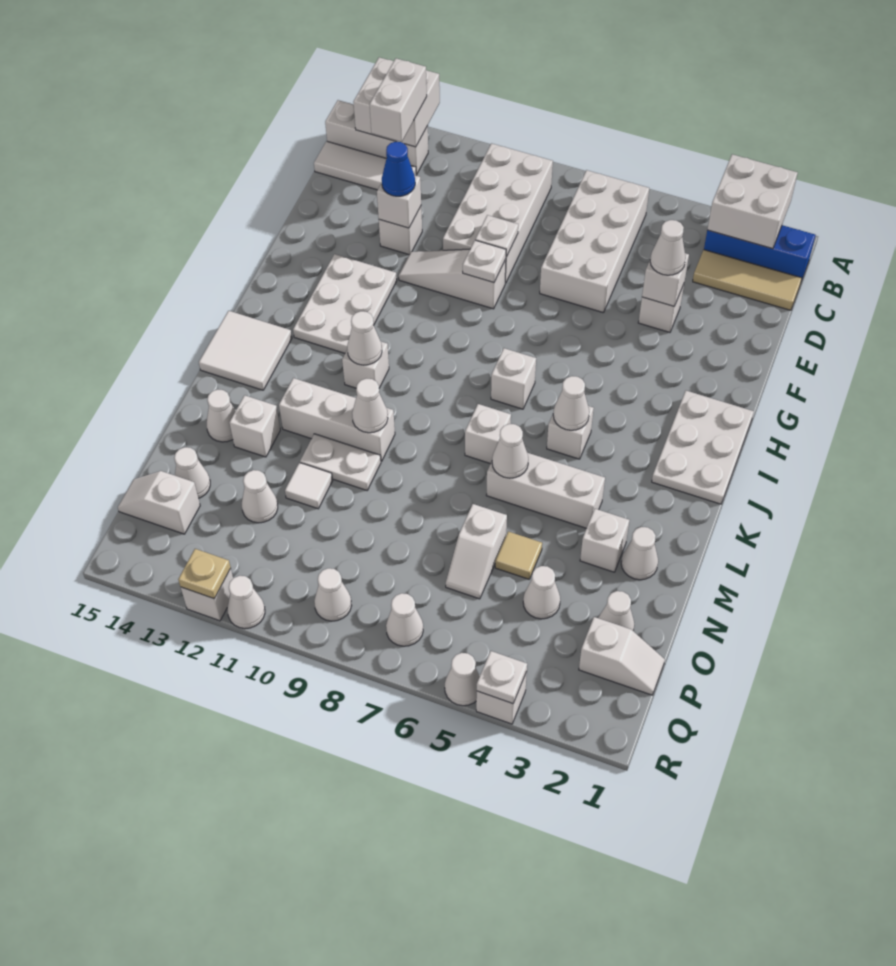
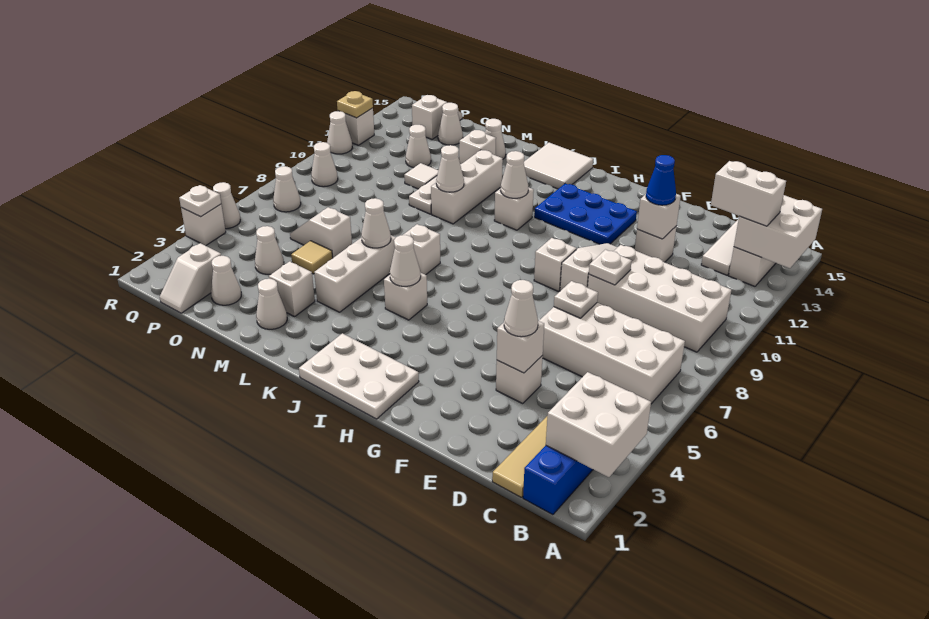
white plate F9 level 2 -> white plate E7 level 2
white plate G12:I13 level 1 -> blue plate G12:I13 level 1
white brick I7 level 1 -> white brick G9 level 1

